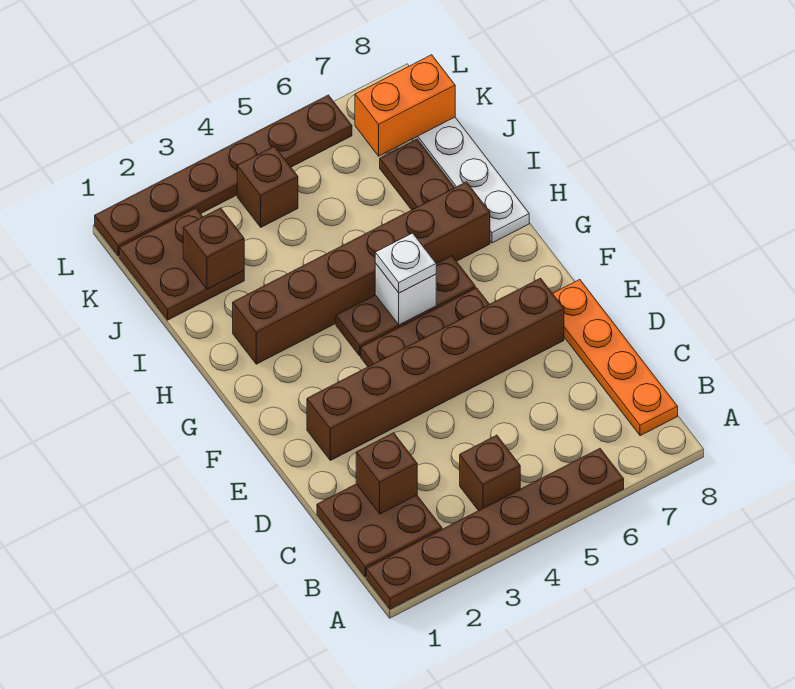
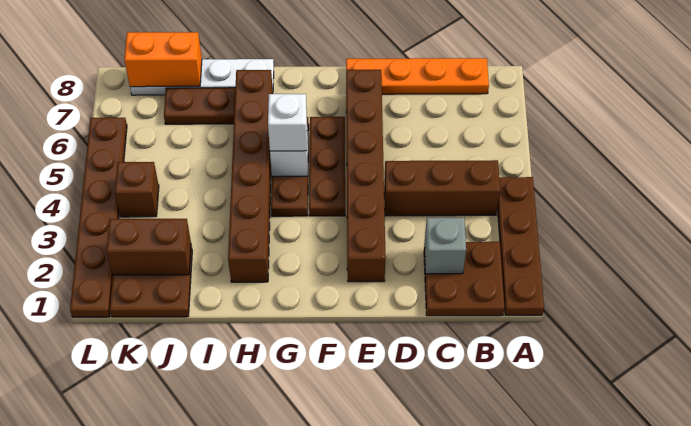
brown plate A1:A6 level 1 -> brown plate A1:A4 level 1
brown brick B4 level 1 -> brown brick B4:D4 level 1
brown brick C2 level 2 -> grey brick C2 level 2
white plate G5 level 3 -> white brick G5 level 3
brown brick J2 level 2 -> brown brick J2:K2 level 2
orange brick K7:K8 level 2 -> orange brick J8:K8 level 2

